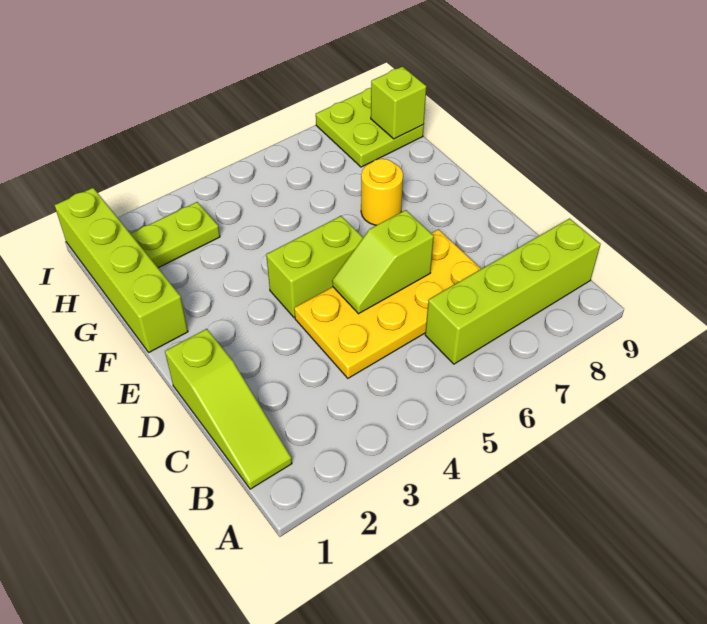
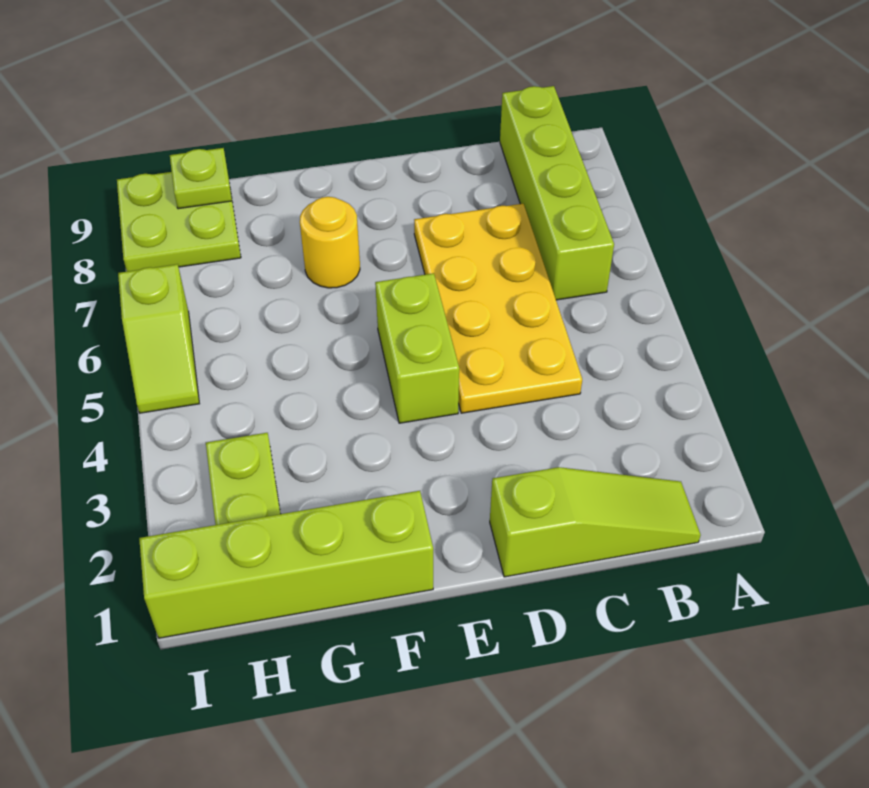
lime slope D5:D6 level 2 top 6 -> lime slope I5:I6 level 1 top 6
lime brick H9 level 2 -> lime plate H9 level 2

